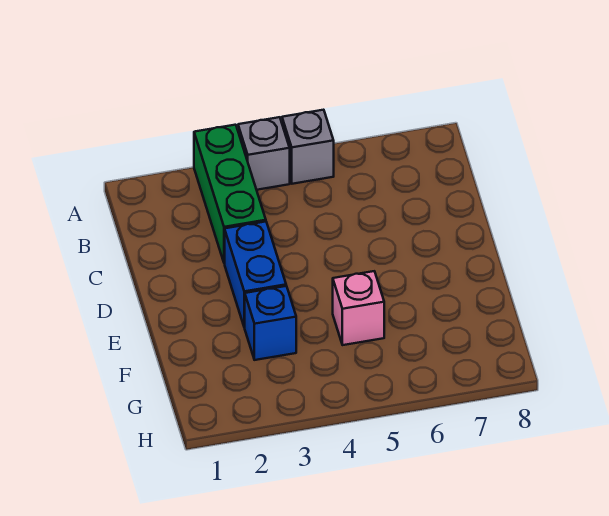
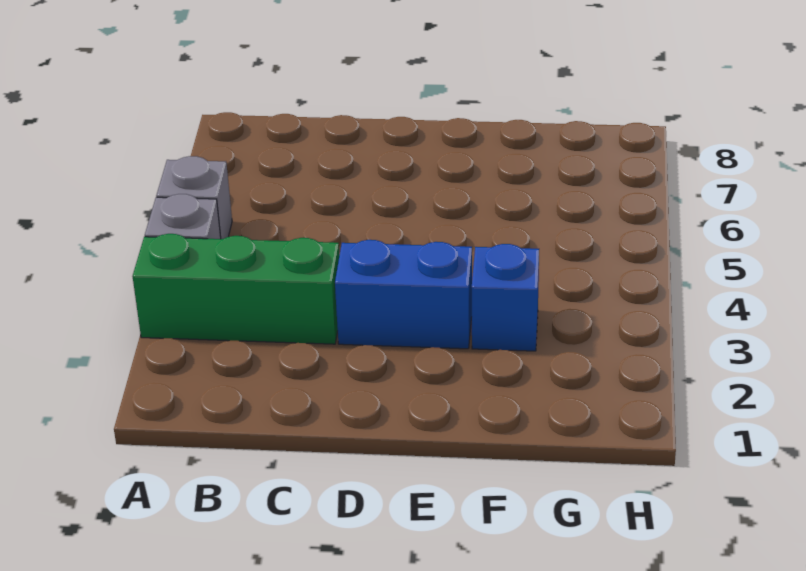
pink brick F5 level 1 -> none

